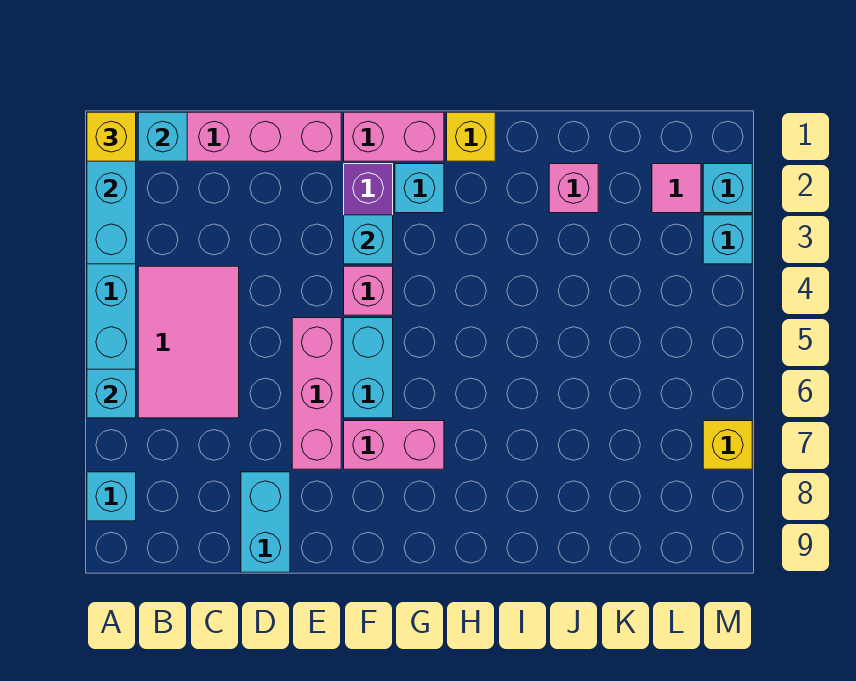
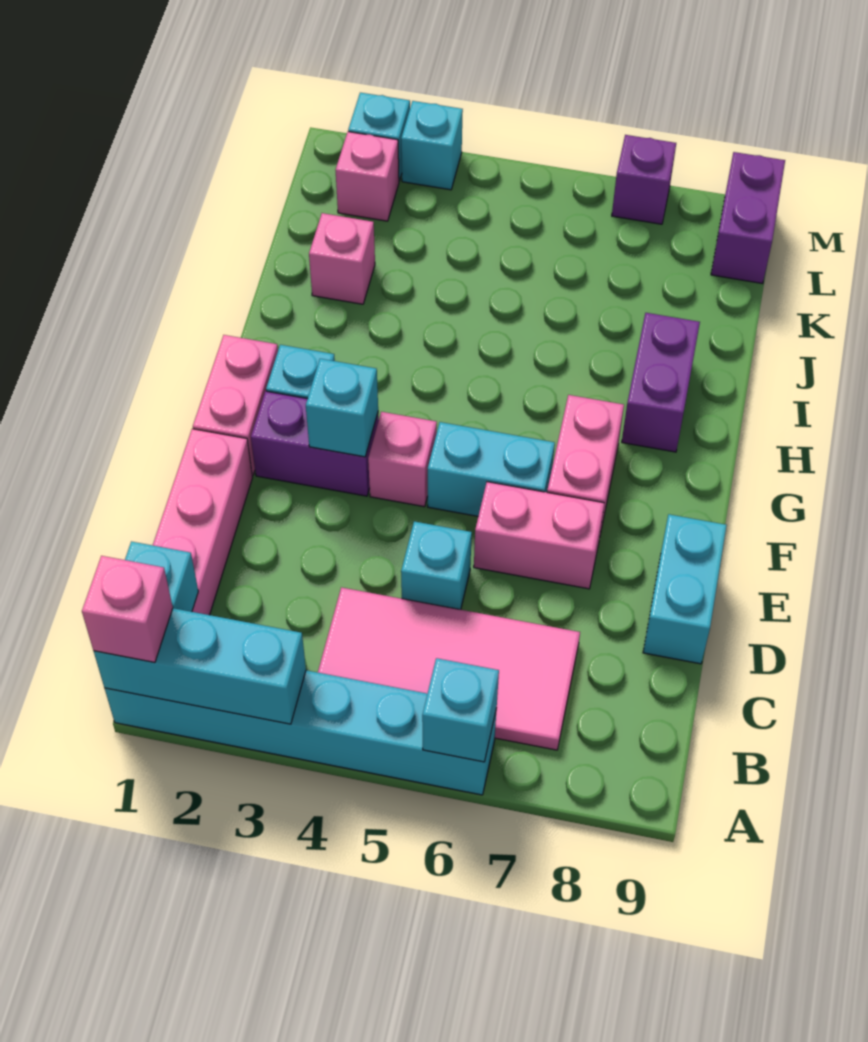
yellow brick A1 level 3 -> pink brick A1 level 3
cyan brick A8 level 1 -> cyan brick D5 level 1
pink tile B4:C6 level 1 -> pink tile B4:C7 level 1
cyan brick D8:D9 level 1 -> cyan brick D9:E9 level 1
pink brick E5:E7 level 1 -> pink brick E6:E7 level 1
yellow brick H1 level 1 -> none
none -> purple brick H8:I8 level 1
pink tile L2 level 1 -> pink brick L2 level 1
none -> purple brick L9:M9 level 1
yellow brick M7 level 1 -> purple brick M7 level 1

